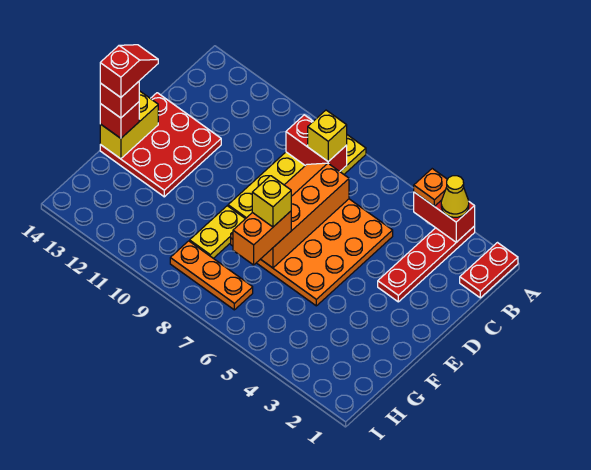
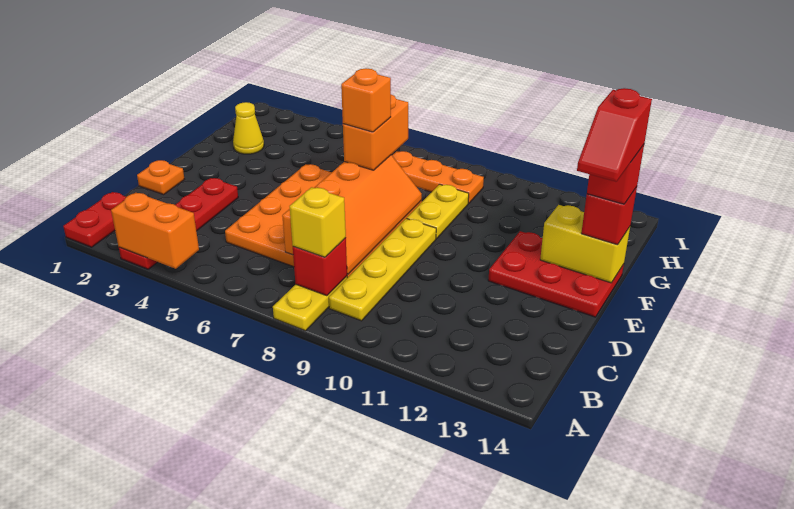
red brick A3:A4 level 2 -> orange brick A3:A4 level 2
yellow cone A3 level 3 -> yellow cone G2 level 1
orange plate A4 level 3 -> orange plate D1 level 1
red brick B8:B9 level 2 -> red brick B8 level 2
red plate D12:F14 level 1 -> red plate E12:F14 level 1
yellow brick E14:F14 level 2 -> yellow brick F13:F14 level 2
yellow brick F7 level 4 -> orange brick F7 level 4

